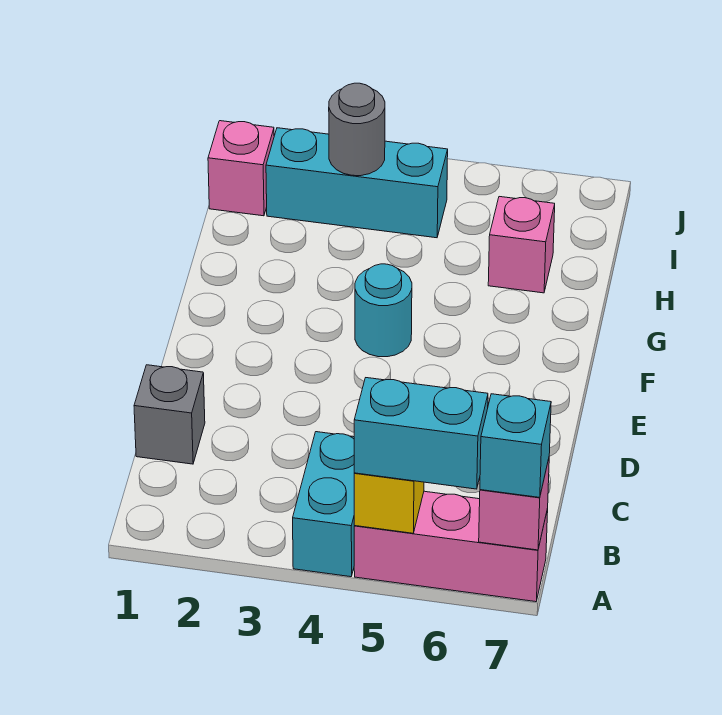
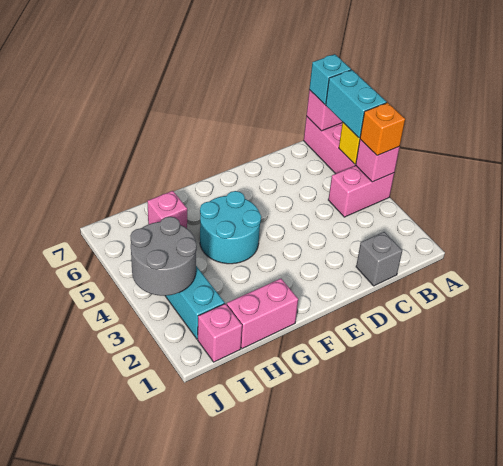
cyan brick A4:B4 level 1 -> pink brick A4:B4 level 1
none -> pink brick A4 level 2
none -> orange brick A4 level 3
cyan round brick F4 level 1 -> cyan round brick F4:G5 level 1
none -> pink brick G1:H1 level 1
grey round brick I3 level 2 -> grey round brick I3:J4 level 2

